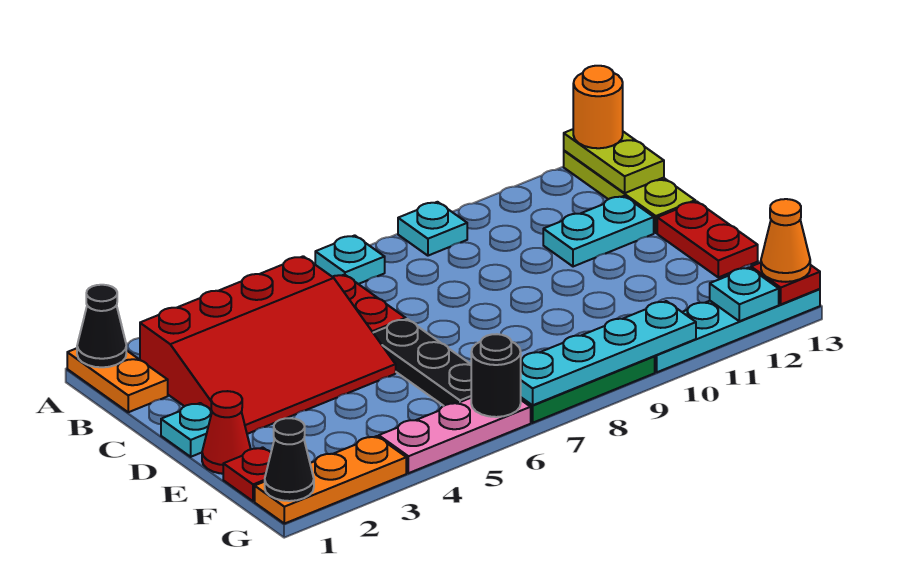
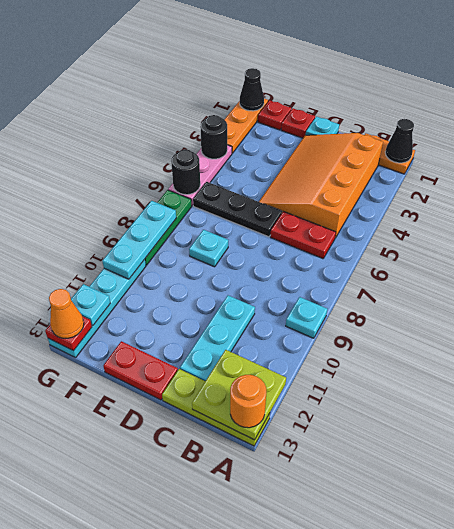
cyan plate A7 level 1 -> cyan plate E8 level 1
lime plate A13:B13 level 2 -> lime plate A12:B13 level 2
red slope B2:D5 level 1 top B -> orange slope B2:D5 level 1 top B
cyan plate C11:C12 level 1 -> cyan plate C10:C12 level 1
red cone E1 level 1 -> red plate E1 level 1
none -> black round brick G4 level 2
cyan plate G7:G10 level 2 -> cyan plate G8:G10 level 2

